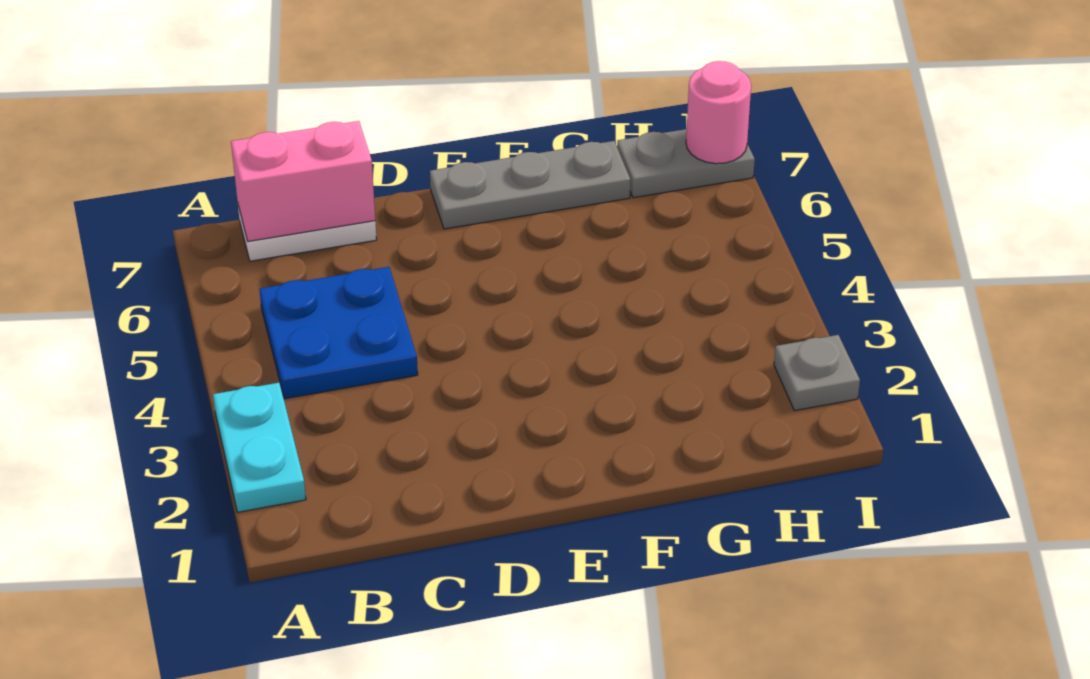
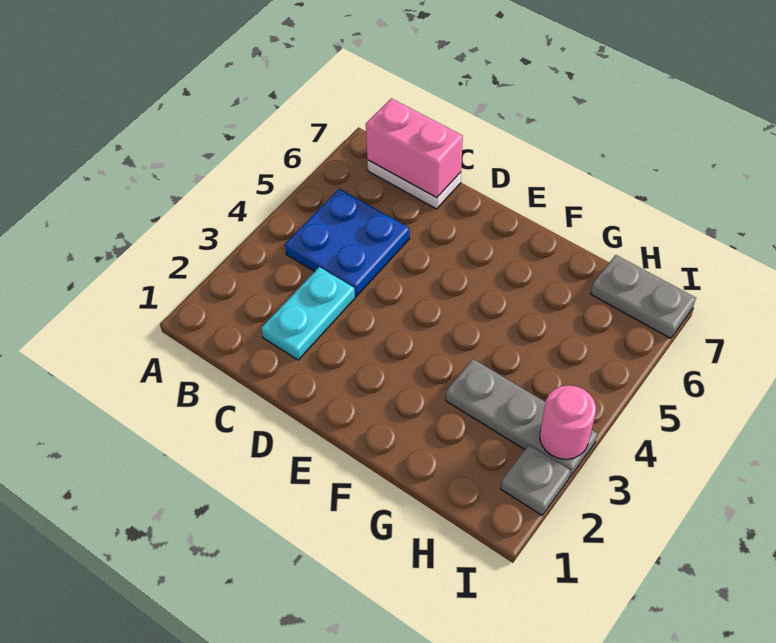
cyan plate A2:A3 level 1 -> cyan plate C2:C3 level 1
grey plate E7:G7 level 1 -> grey plate G3:I3 level 1
pink round brick I7 level 2 -> pink round brick I3 level 2

